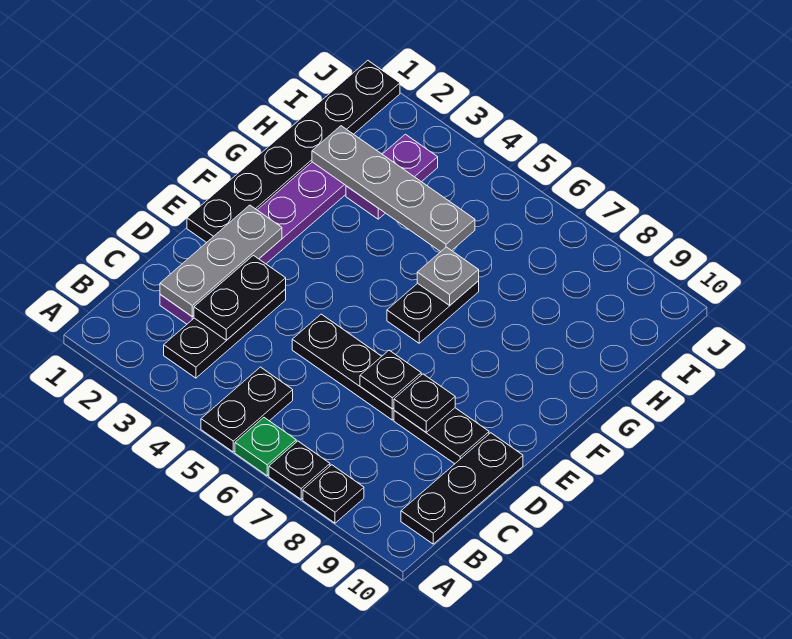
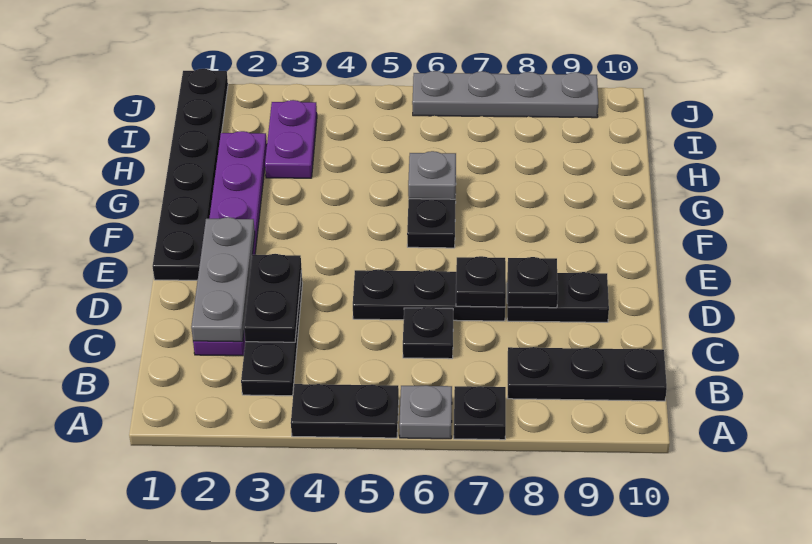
black plate A5:B5 level 1 -> black plate A4:A5 level 1
green plate A6 level 1 -> grey plate A6 level 1
black plate A8 level 1 -> black plate C6 level 1
black plate B10:D10 level 1 -> black plate B8:B10 level 1
grey plate H2:H5 level 2 -> grey plate J6:J9 level 1

